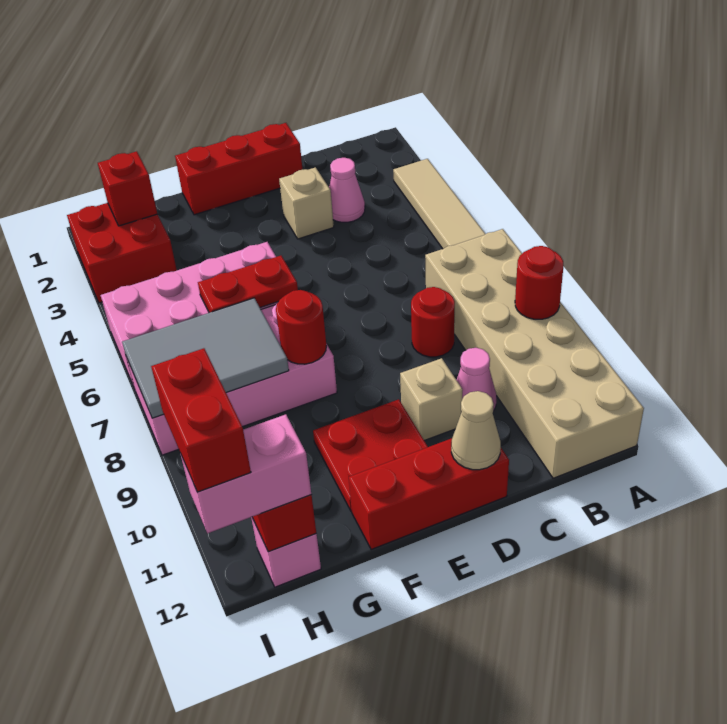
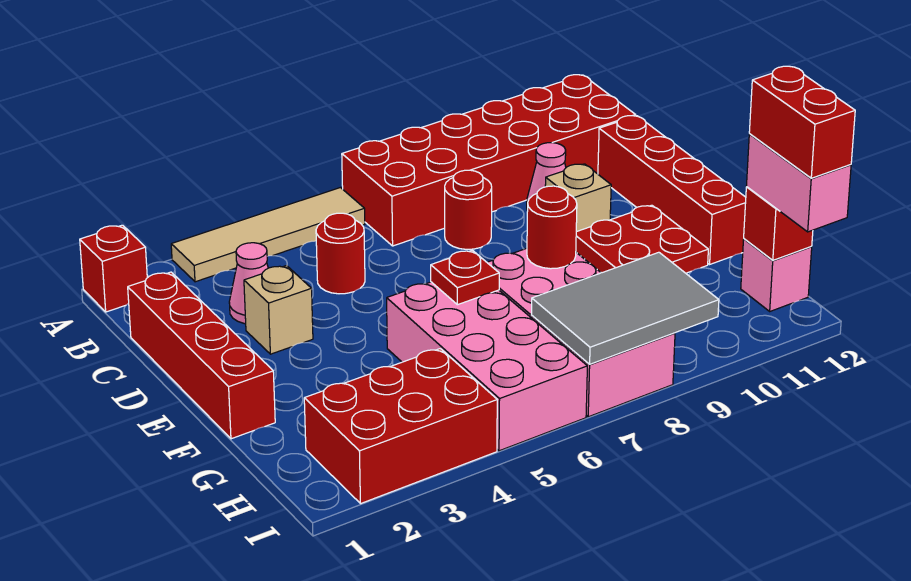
tan brick A7:B12 level 1 -> red brick A7:B12 level 1
red round brick A9 level 2 -> red round brick C5 level 1
red brick D1:F1 level 1 -> red brick C1:F1 level 1
red brick D12:F12 level 1 -> red brick C12:F12 level 1
tan cone D12 level 2 -> none
red plate F6:G6 level 2 -> red plate F6 level 2
grey tile G7:I8 level 2 -> grey tile H7:I9 level 2
red brick H2:I3 level 1 -> red brick H2:I4 level 1
red brick H2 level 2 -> red brick A1 level 1
red brick I11:I12 level 4 -> red brick H12:I12 level 4

